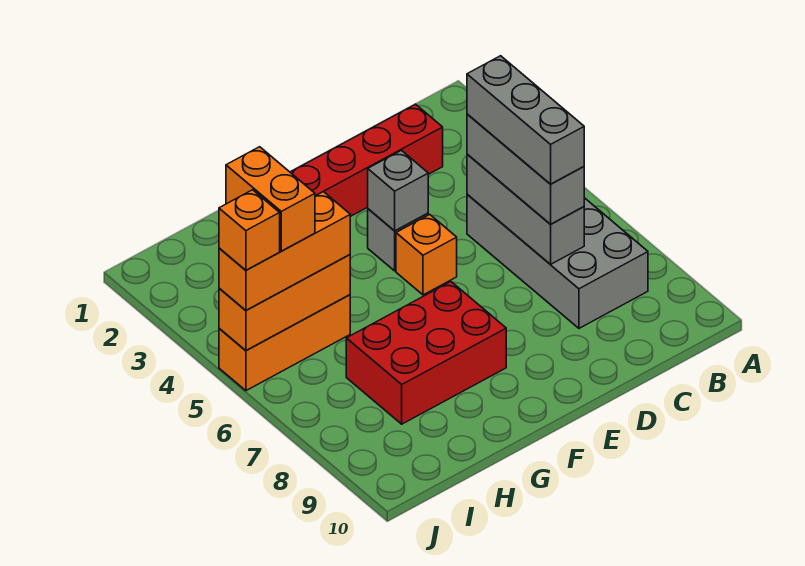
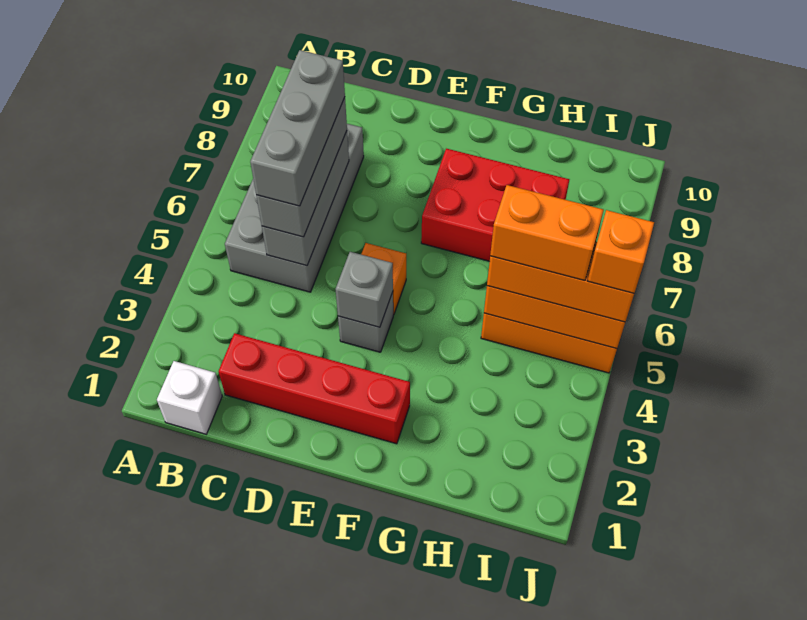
none -> white brick B1 level 1
orange brick I4:I5 level 4 -> orange brick H5:I5 level 4

